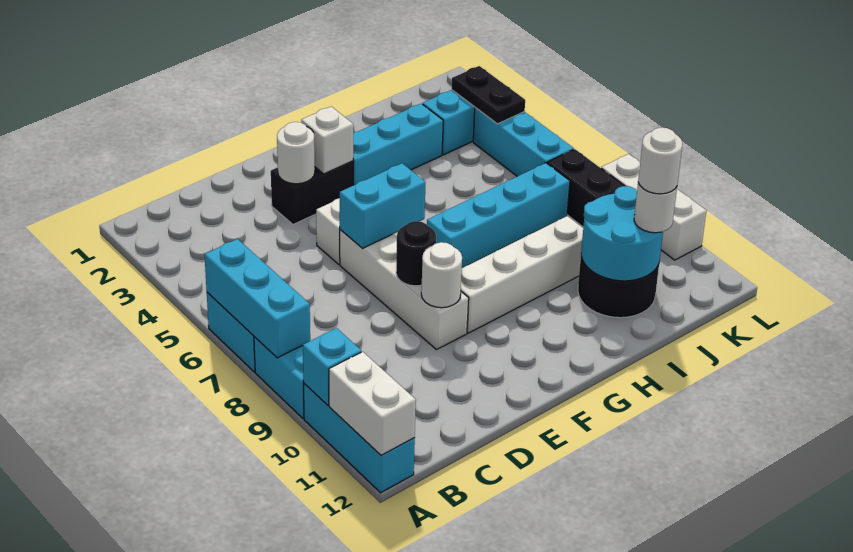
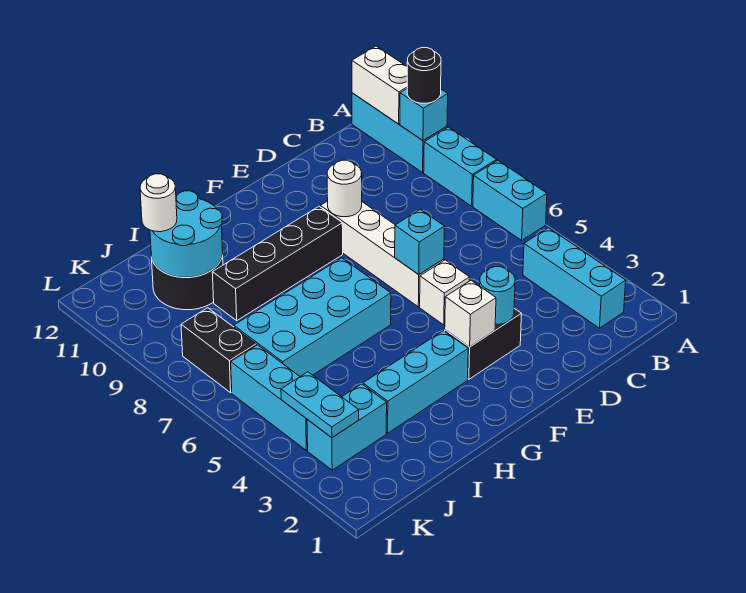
cyan brick A6:A8 level 2 -> cyan brick B2:B4 level 1
white round brick E3 level 2 -> cyan round brick E3 level 2
cyan brick E6:F6 level 2 -> cyan brick E6 level 2
black round brick E8 level 2 -> black round brick A10 level 3
white brick F9:I9 level 1 -> black brick F9:I9 level 1
cyan brick G7:J7 level 1 -> cyan brick G6:J7 level 1
white round brick J11 level 4 -> none
black plate K3:K4 level 2 -> cyan plate K3:K4 level 2
white brick L8:L10 level 1 -> none

